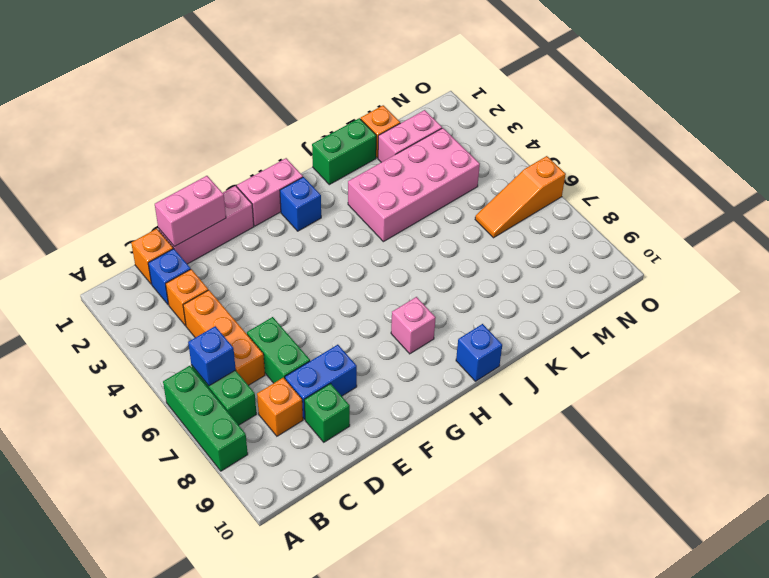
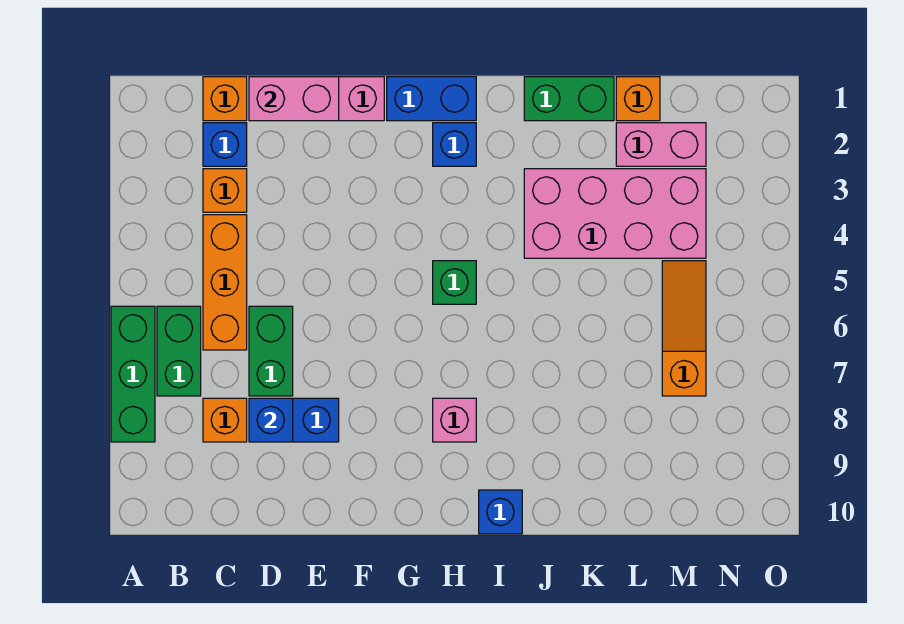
blue brick B6 level 2 -> blue brick D8 level 2
green brick D9 level 1 -> green brick H5 level 1
pink brick G1:H1 level 1 -> blue brick G1:H1 level 1
orange slope M6:O6 level 1 top O -> orange slope M5:M7 level 1 top 7

